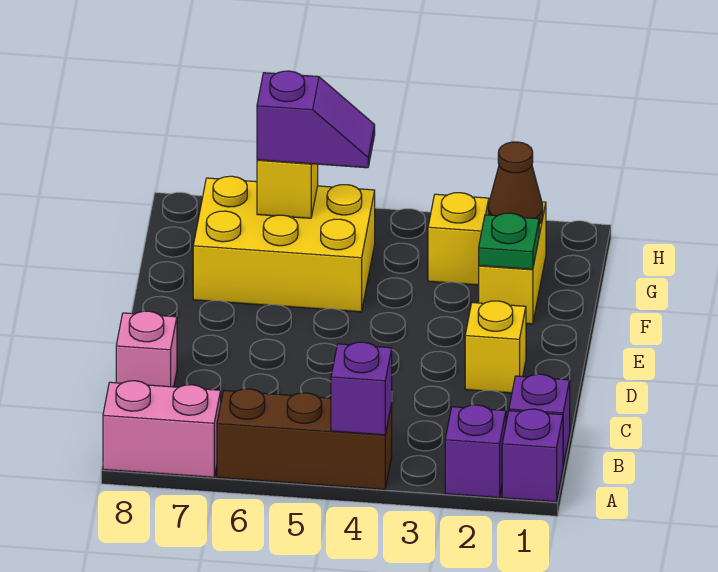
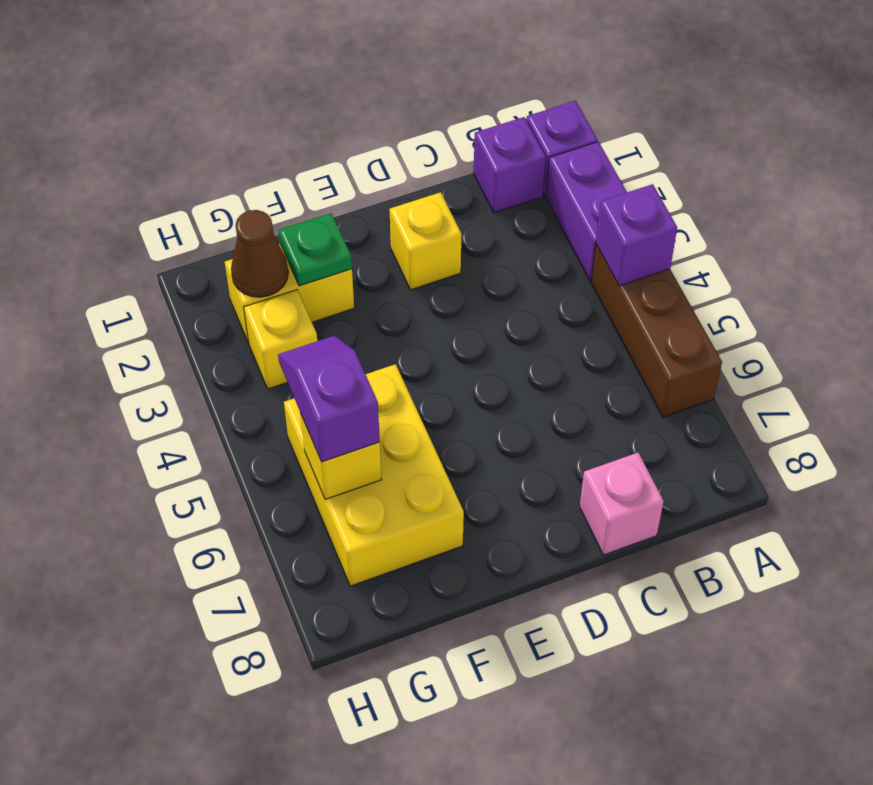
purple brick A2 level 1 -> purple brick A2:A3 level 1
pink brick A7:A8 level 1 -> none

